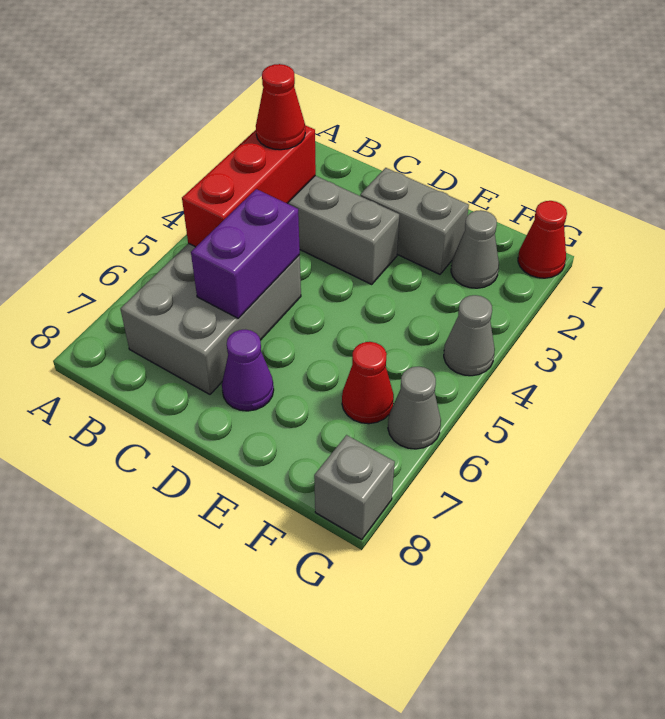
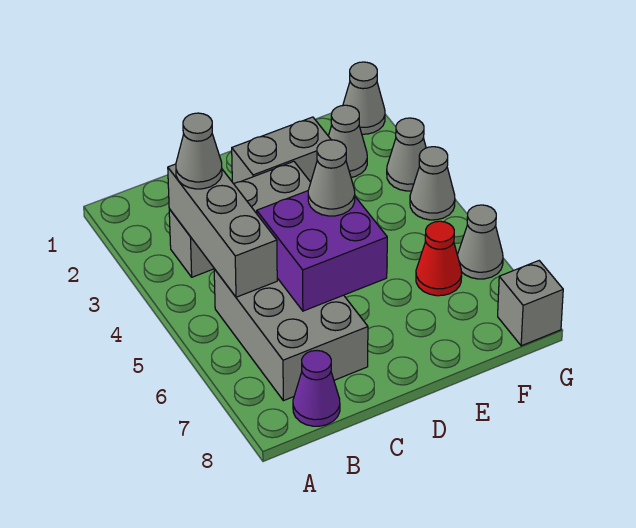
red brick B3:B5 level 2 -> grey brick B3:B5 level 2
red cone B3 level 3 -> grey cone B3 level 3
purple brick C5:C6 level 2 -> purple brick C5:D6 level 2
none -> grey cone D5 level 3
purple cone D7 level 1 -> purple cone B8 level 1
red cone G1 level 1 -> grey cone G1 level 1
none -> grey cone G3 level 1

